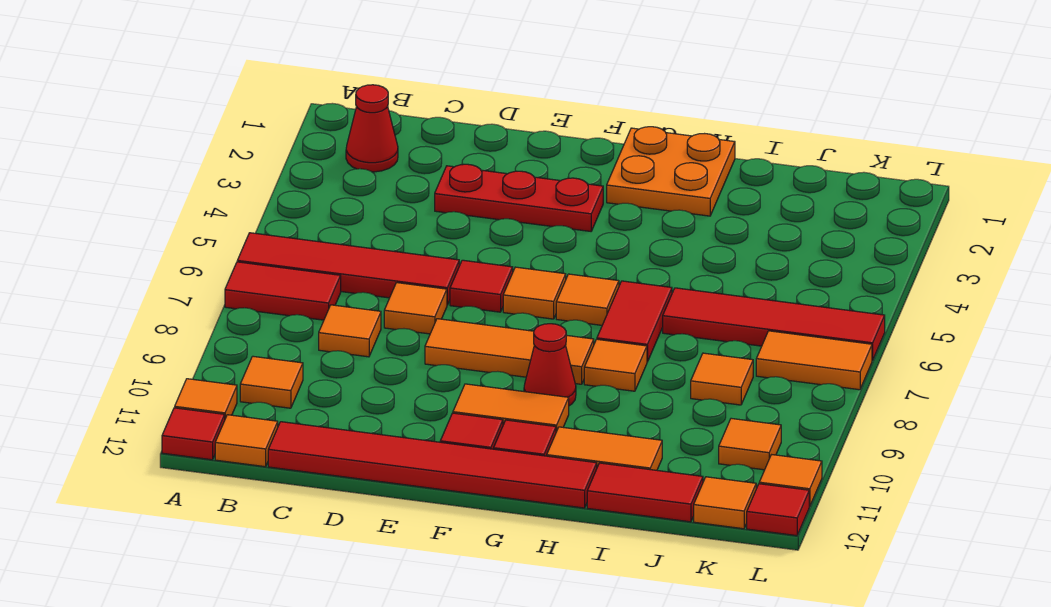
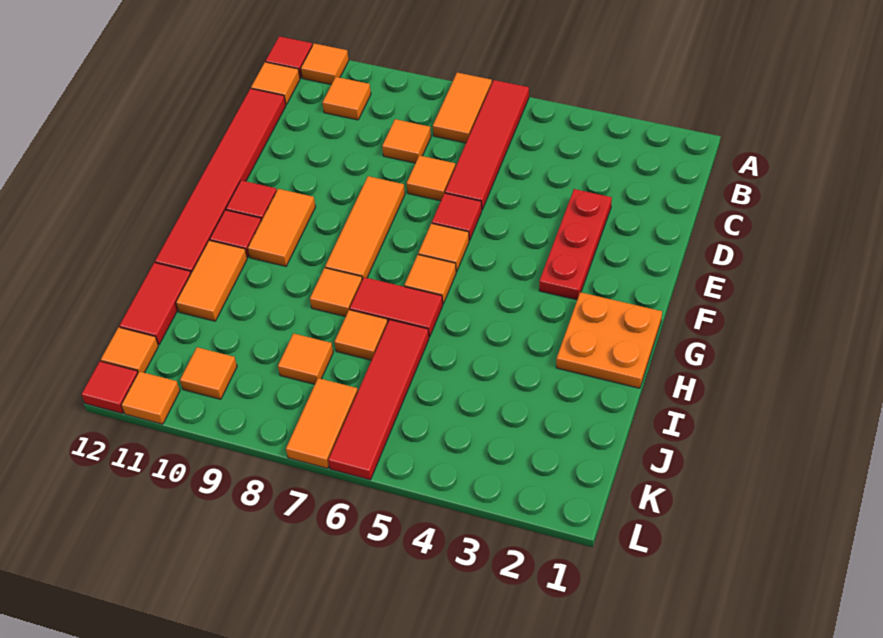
red tile A7:B7 level 1 -> orange tile A7:B7 level 1
red cone B2 level 1 -> none
red cone G9 level 1 -> none
none -> orange tile I7 level 1

